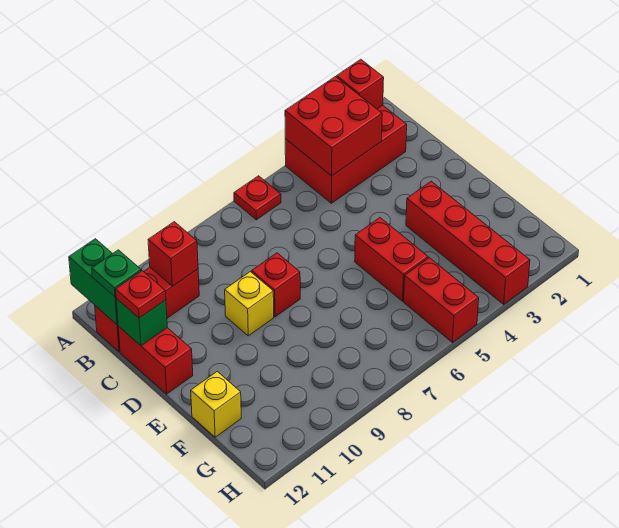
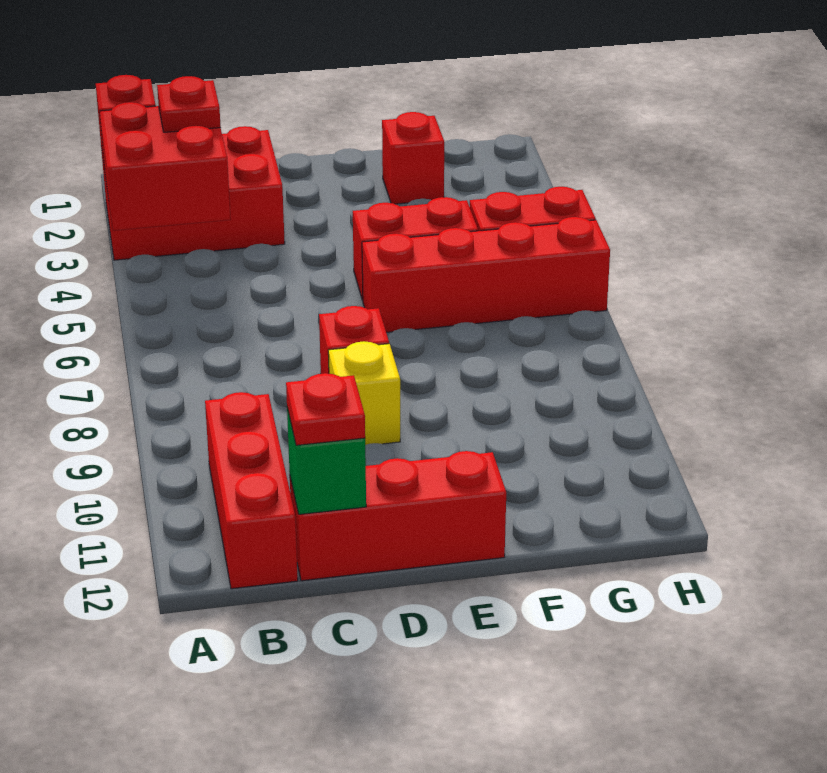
red brick A2:B4 level 1 -> red brick A2:C3 level 1
red plate A6 level 1 -> red plate B3 level 3
green brick A12:B12 level 2 -> none
red brick B10 level 2 -> red brick F2 level 1
green plate B12 level 3 -> none
red brick C12:D12 level 1 -> red brick C12:E12 level 1
red brick E3:H3 level 1 -> red brick E6:H6 level 1
yellow brick F12 level 1 -> none

